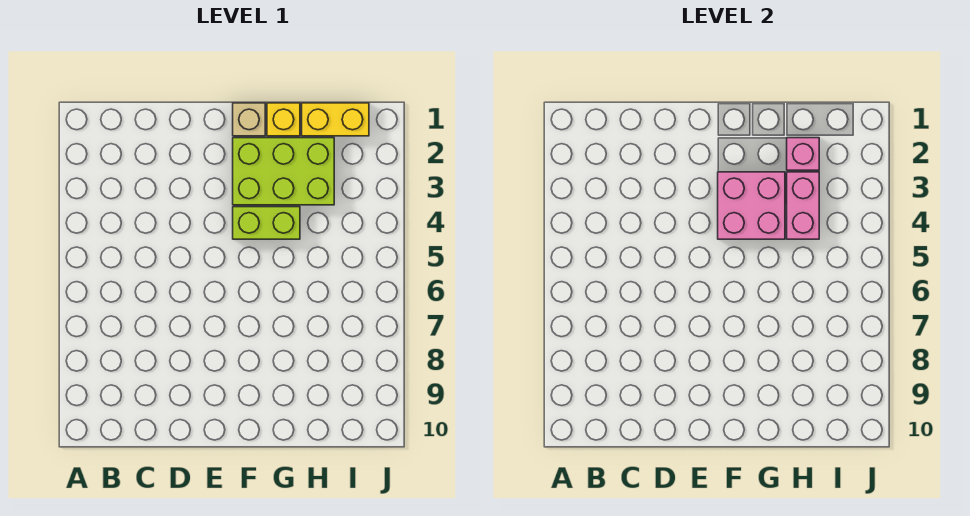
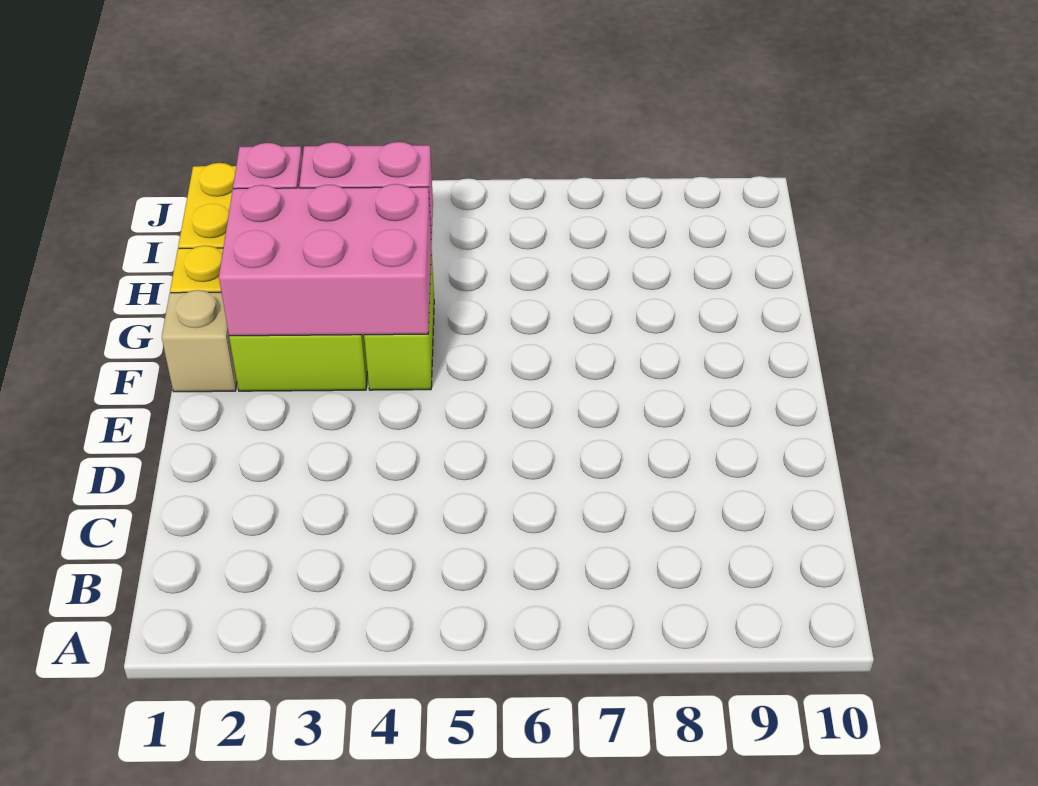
pink brick F3:G4 level 2 -> pink brick F2:G4 level 2

